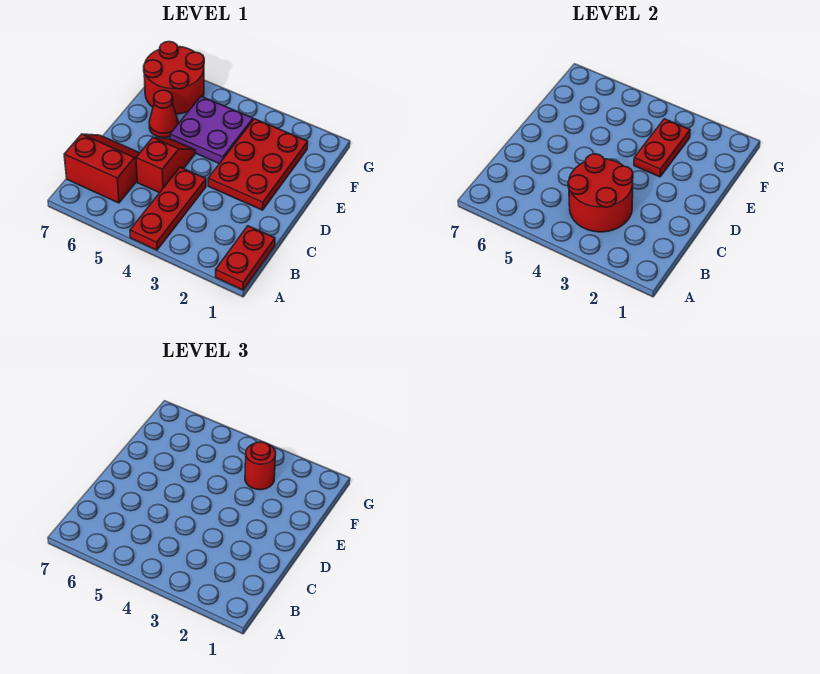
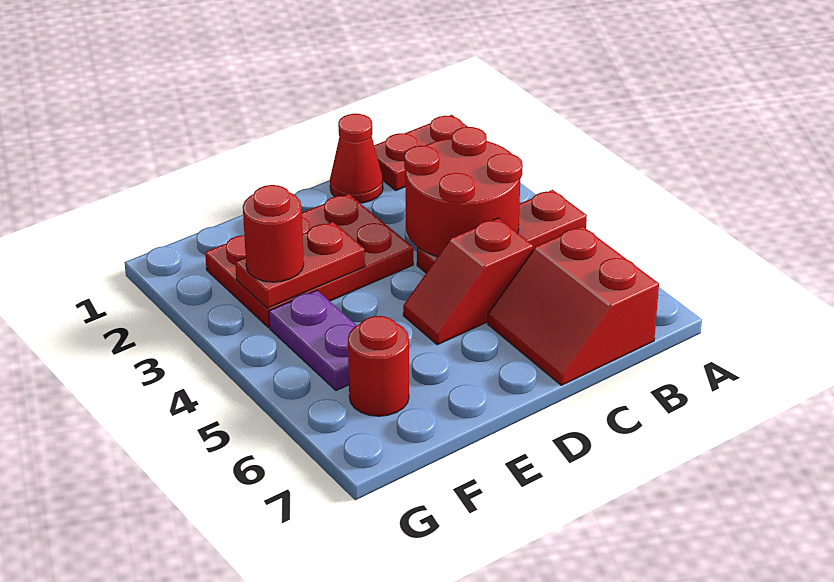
purple plate E4:F5 level 1 -> purple plate F4:F5 level 1
red cone E6 level 1 -> red cone C1 level 1
red round brick F6:G7 level 1 -> red round brick F6 level 1

